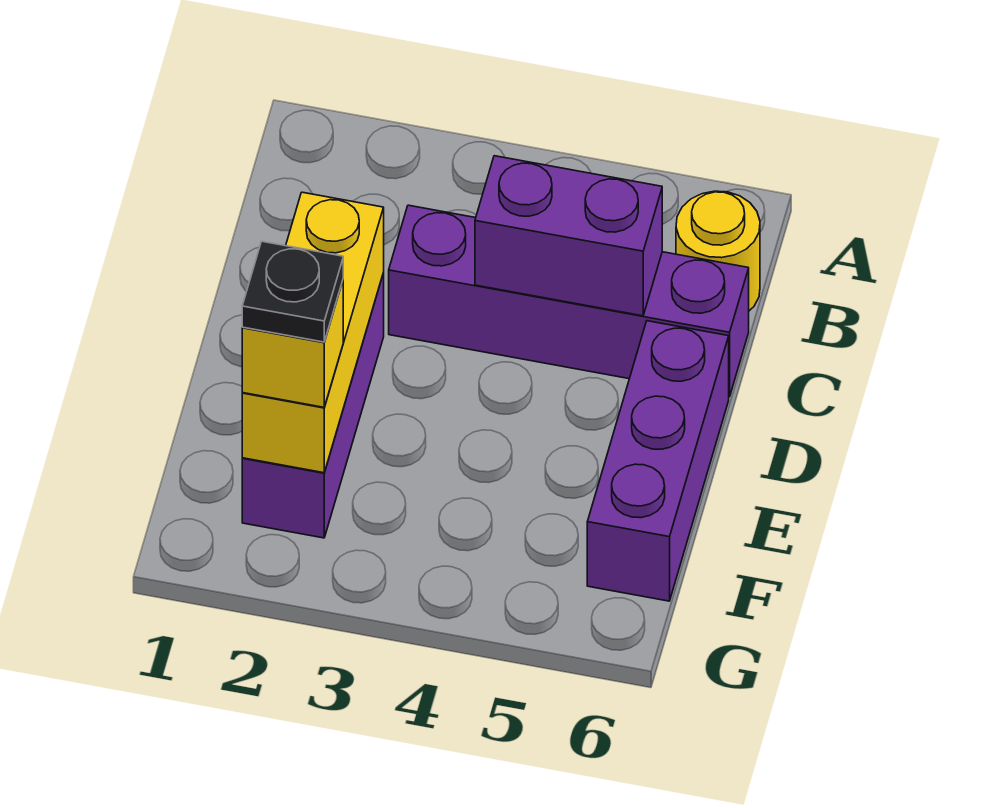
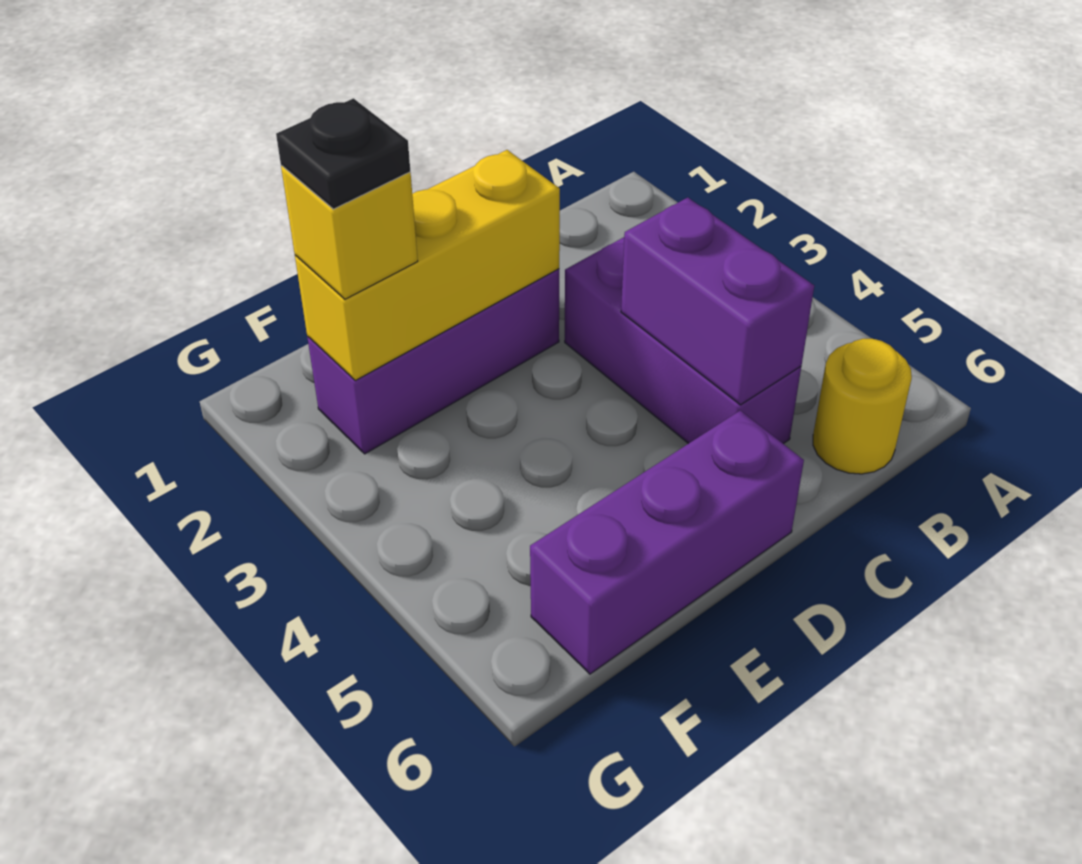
purple brick C3:C6 level 1 -> purple brick C3:C5 level 1

